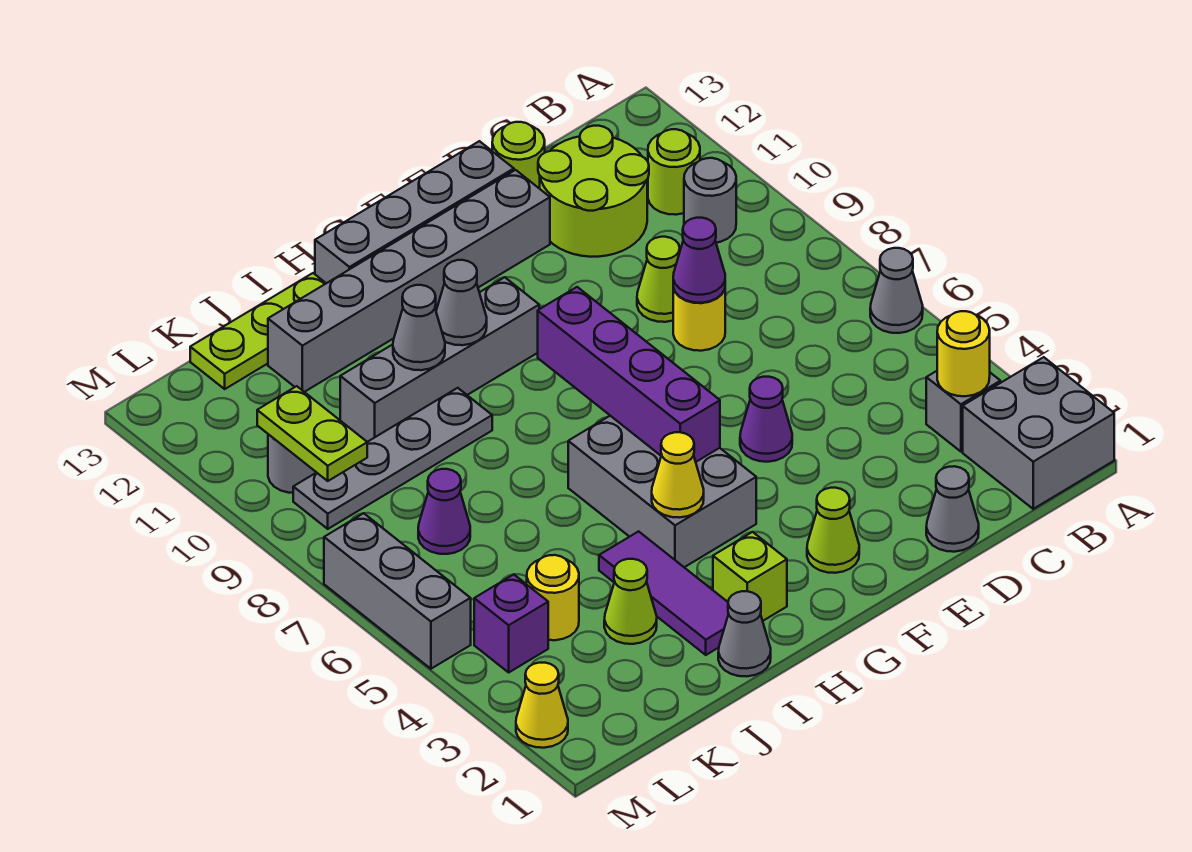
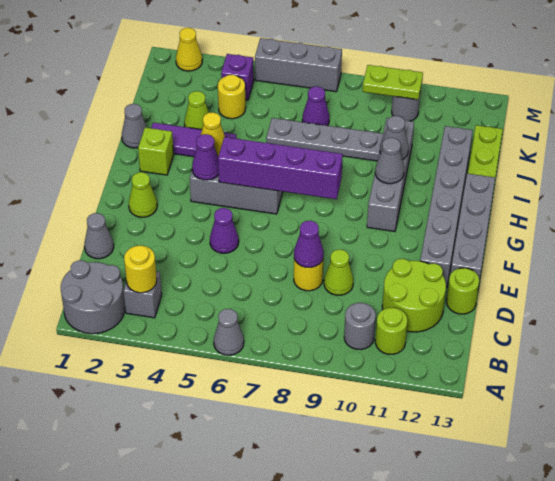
grey brick A1:B2 level 1 -> grey round brick A1:B2 level 1
none -> purple cone G4 level 2
grey plate I9:L9 level 1 -> grey plate J6:J9 level 1

